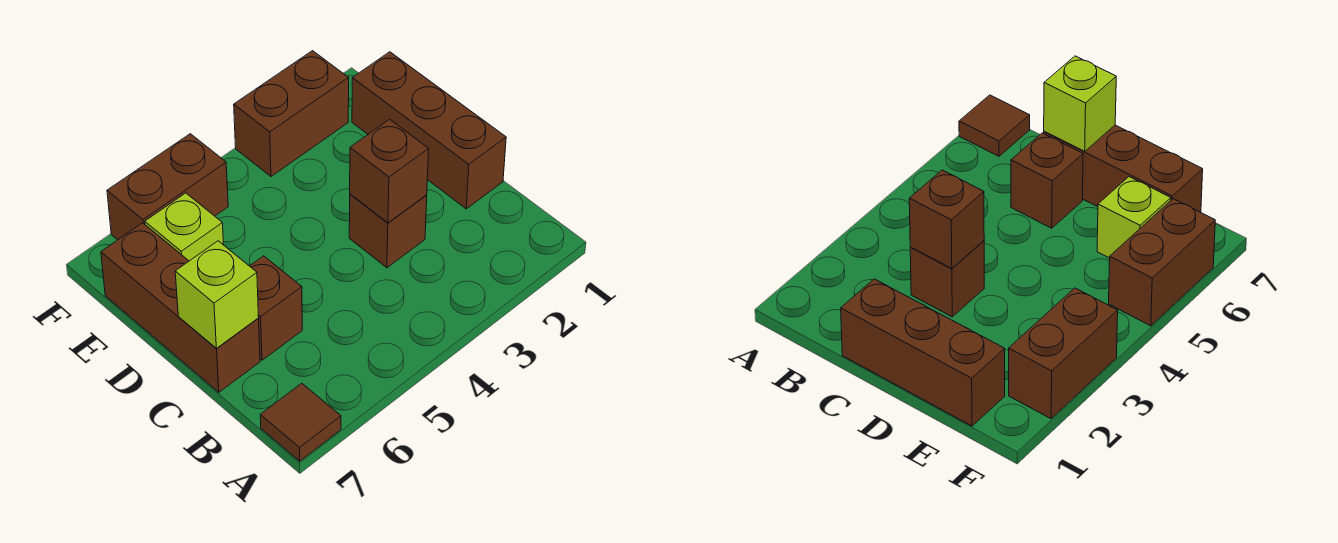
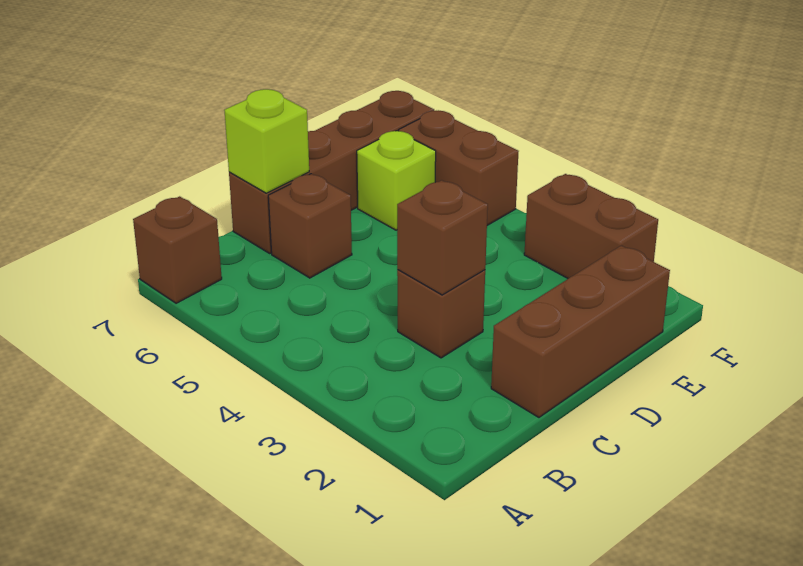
brown tile A7 level 1 -> brown brick A7 level 1
brown brick C7:E7 level 1 -> brown brick C7:F7 level 1

